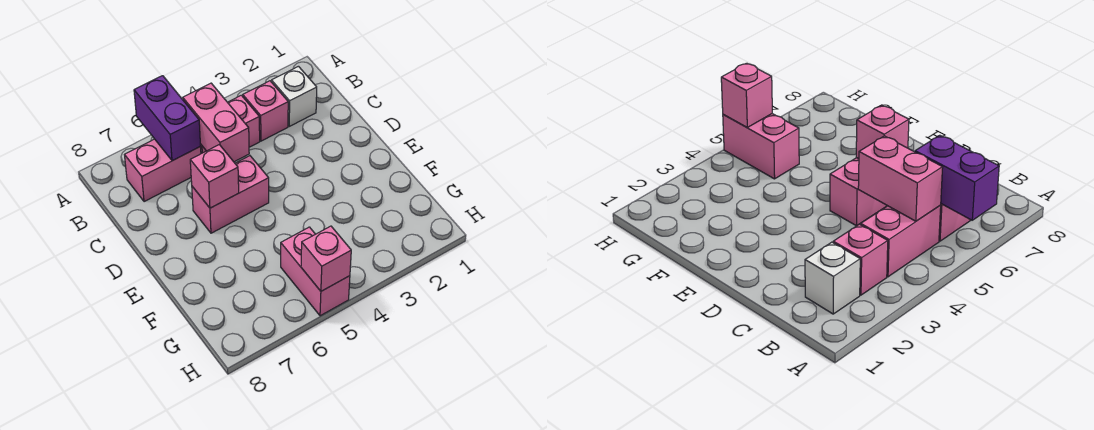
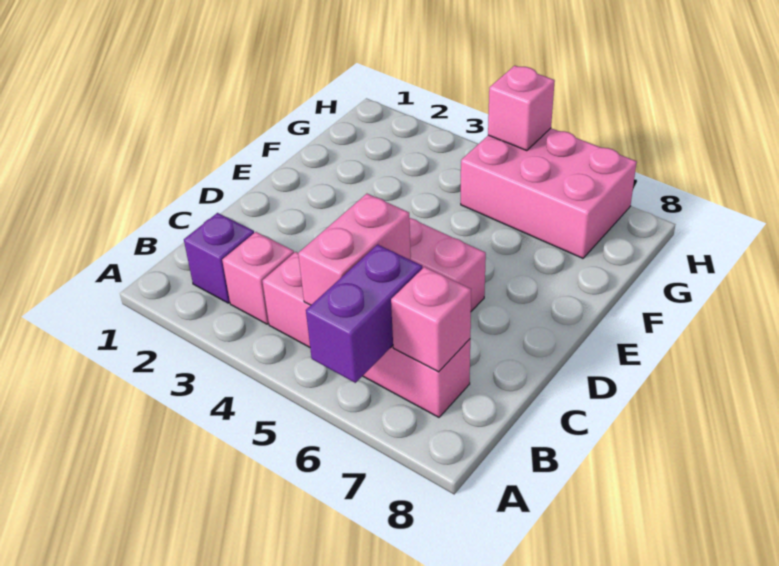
white brick B2 level 1 -> purple brick B2 level 1
pink brick D6 level 2 -> pink brick B7 level 2
pink brick G5:H5 level 1 -> pink brick G5:H7 level 1

